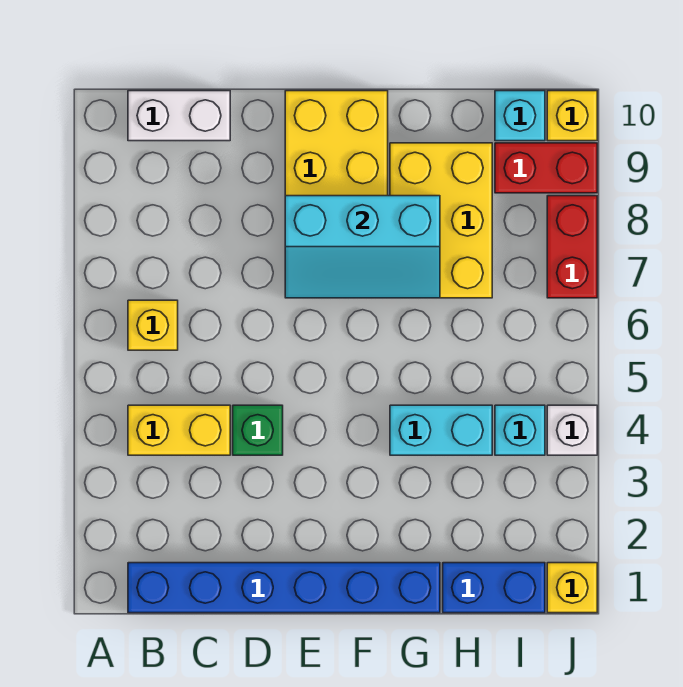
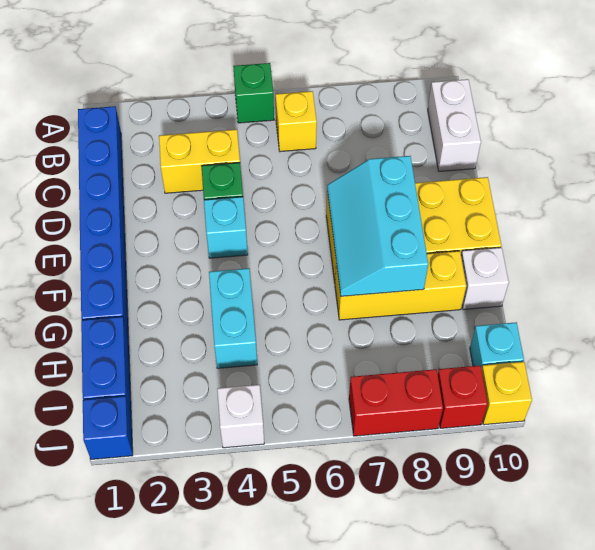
none -> green brick A5 level 1
yellow brick B4:C4 level 1 -> yellow brick C3:C4 level 1
yellow brick G7:H9 level 1 -> yellow brick G7:G9 level 1
none -> white brick G10 level 1
cyan brick I4 level 1 -> cyan brick E4 level 1
red brick I9:J9 level 1 -> red brick J9 level 1
yellow brick J1 level 1 -> blue brick J1 level 1

